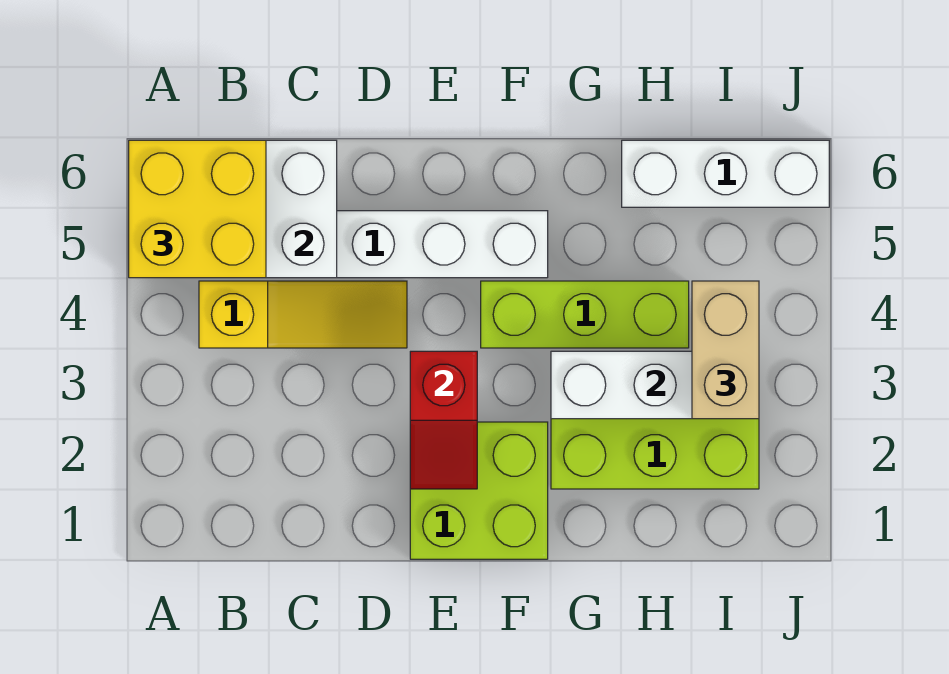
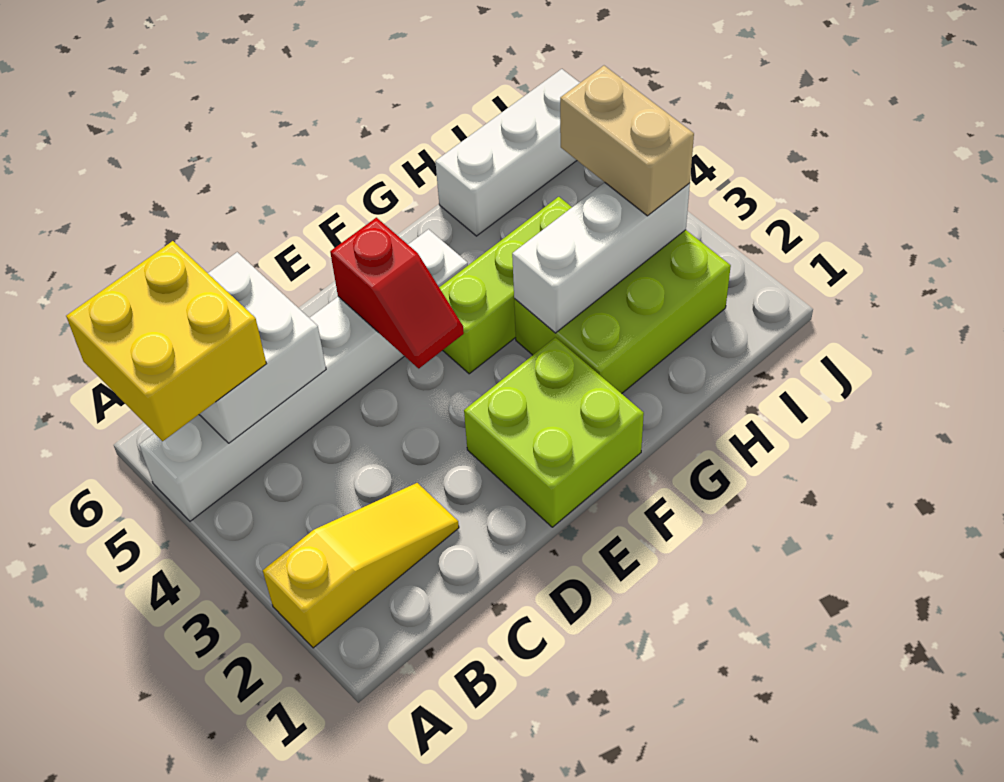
yellow slope B4:D4 level 1 top B -> yellow slope A2:C2 level 1 top A
red slope E2:E3 level 2 top 3 -> red slope E4:E5 level 2 top 5

